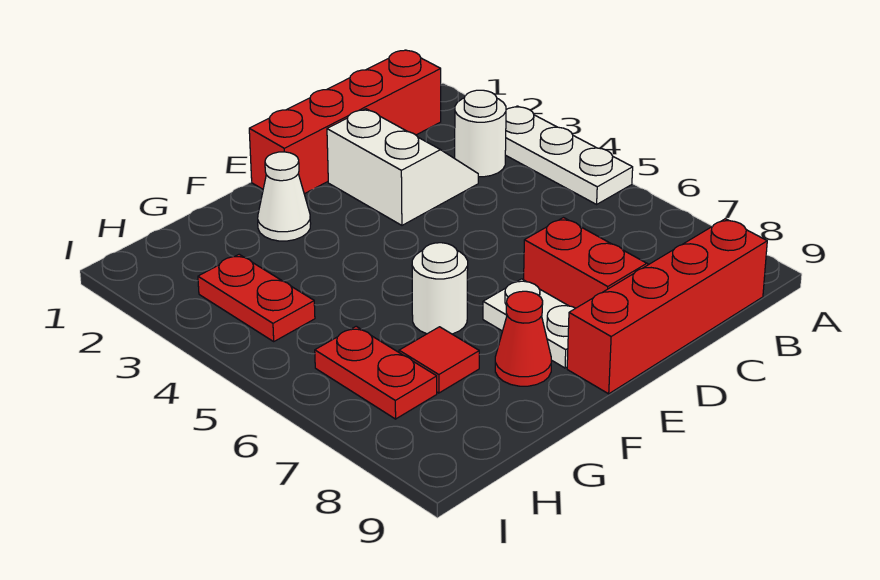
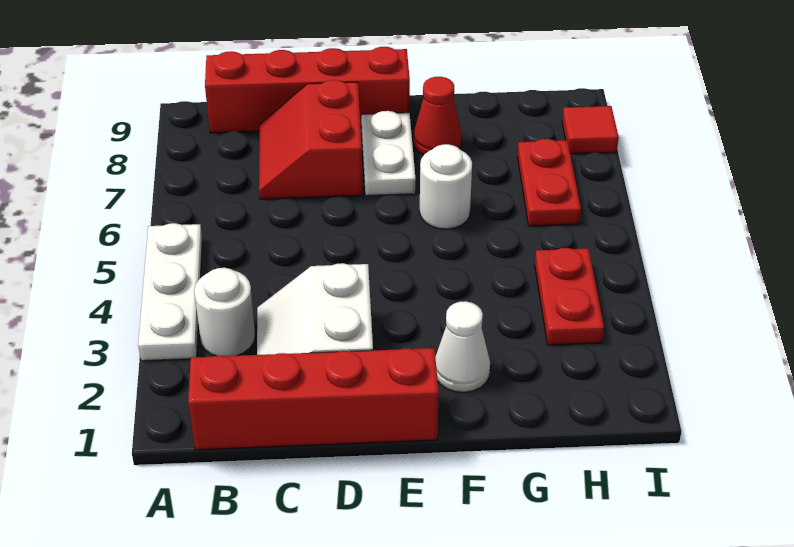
red tile G7 level 1 -> red tile I8 level 1

